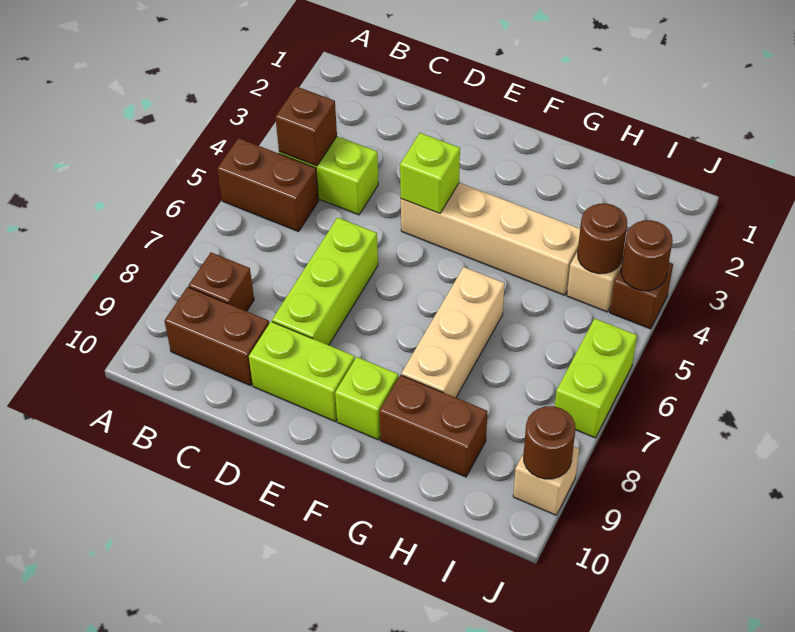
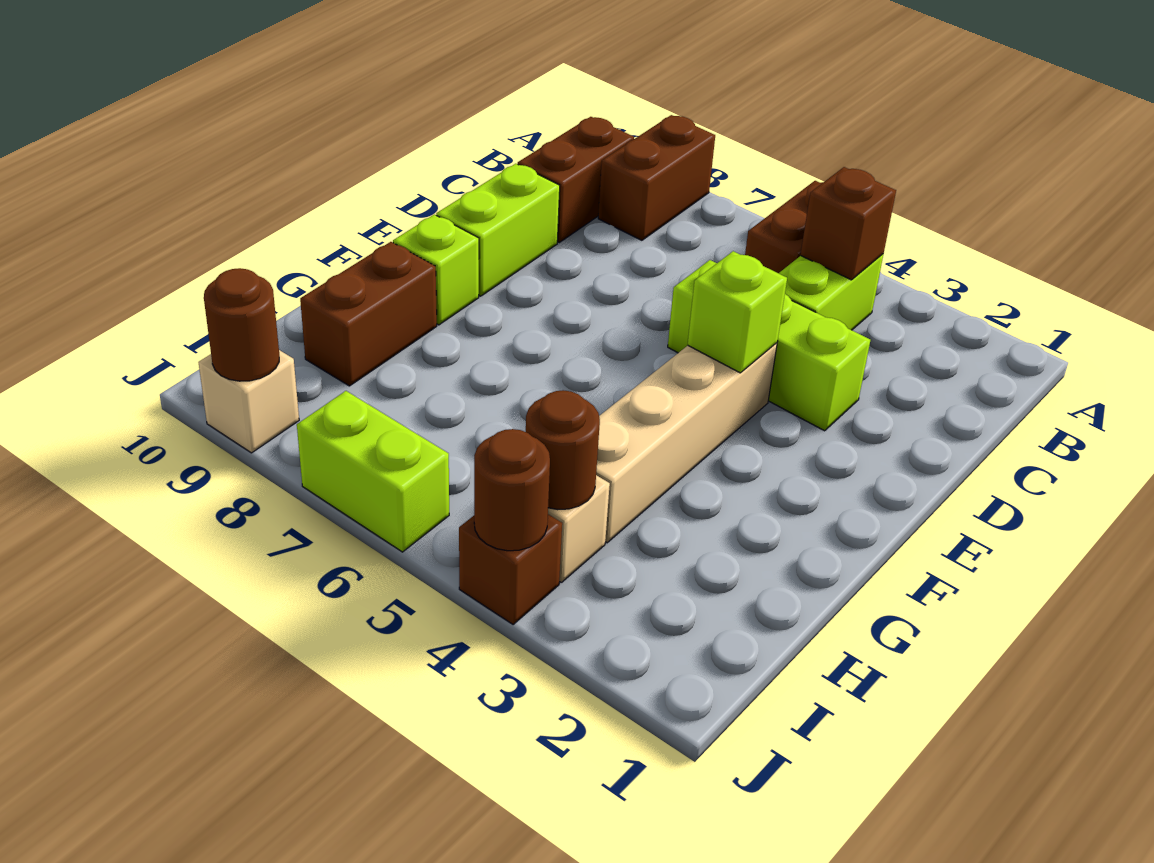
brown brick B8 level 1 -> brown brick A8:B8 level 1
lime brick D6:D8 level 1 -> lime brick D3:D5 level 1
tan brick G6:G8 level 1 -> none

